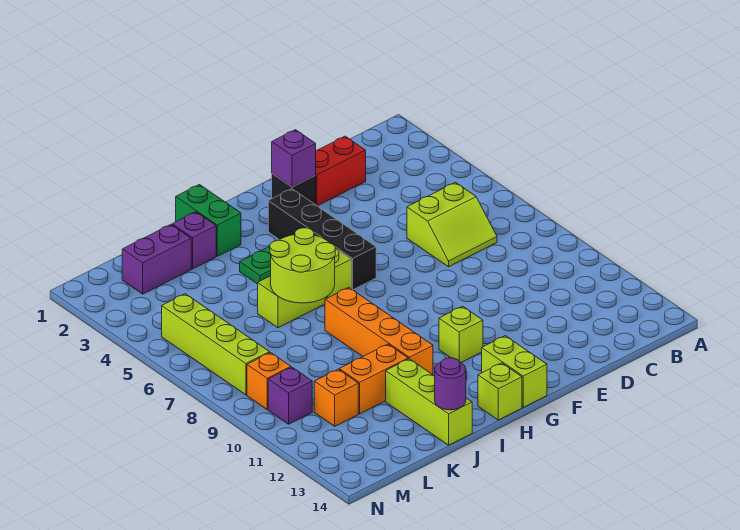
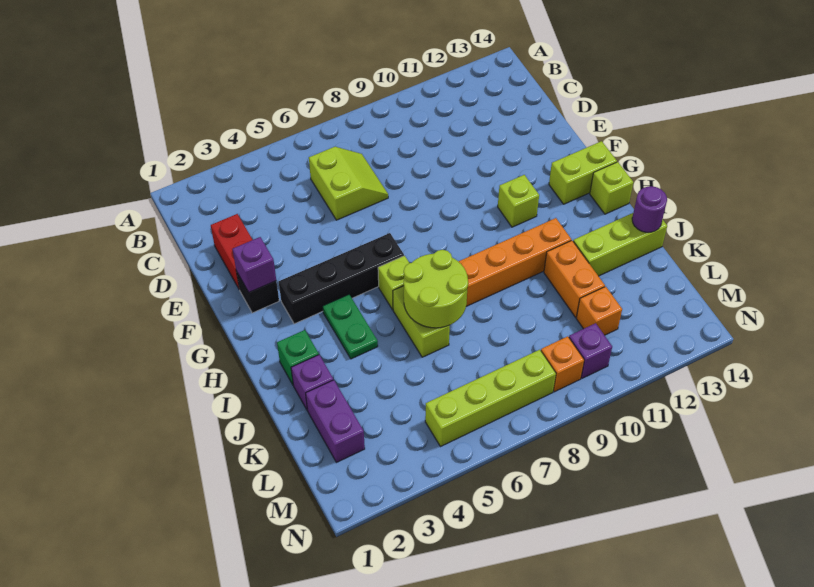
green brick I1:I2 level 1 -> green brick I2 level 1

